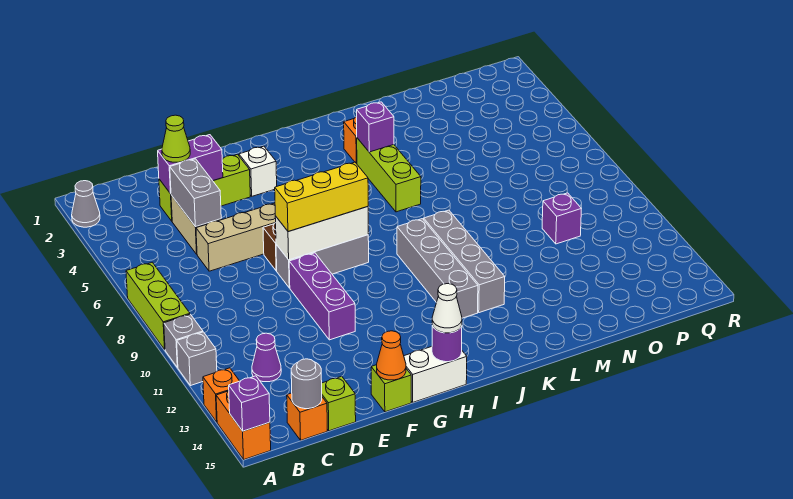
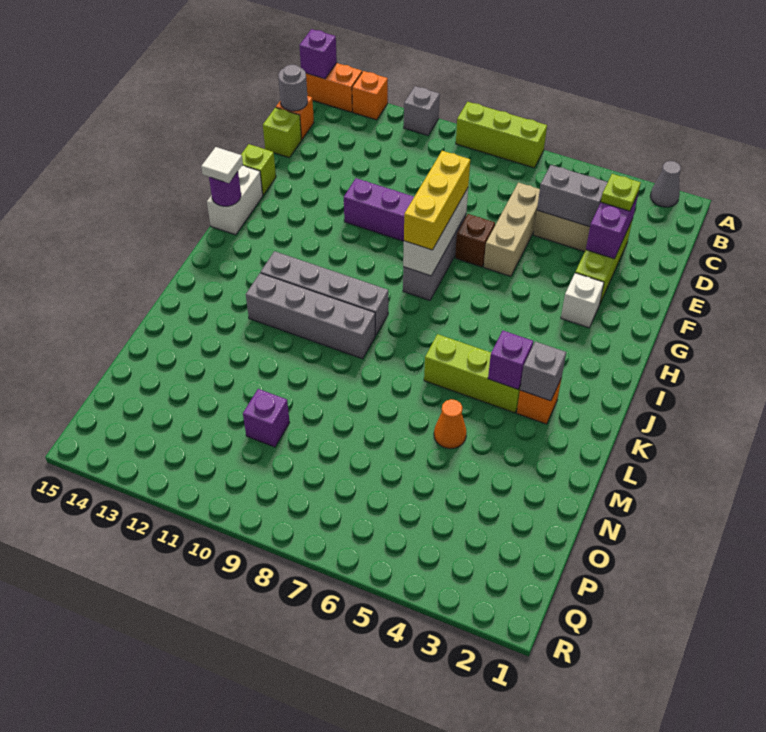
grey brick A10 level 1 -> grey brick K3 level 2
purple cone C12 level 1 -> none
lime cone D3 level 3 -> lime plate D3 level 3
orange cone F15 level 2 -> orange cone M5 level 1
white cone H15 level 3 -> white tile H15 level 3

